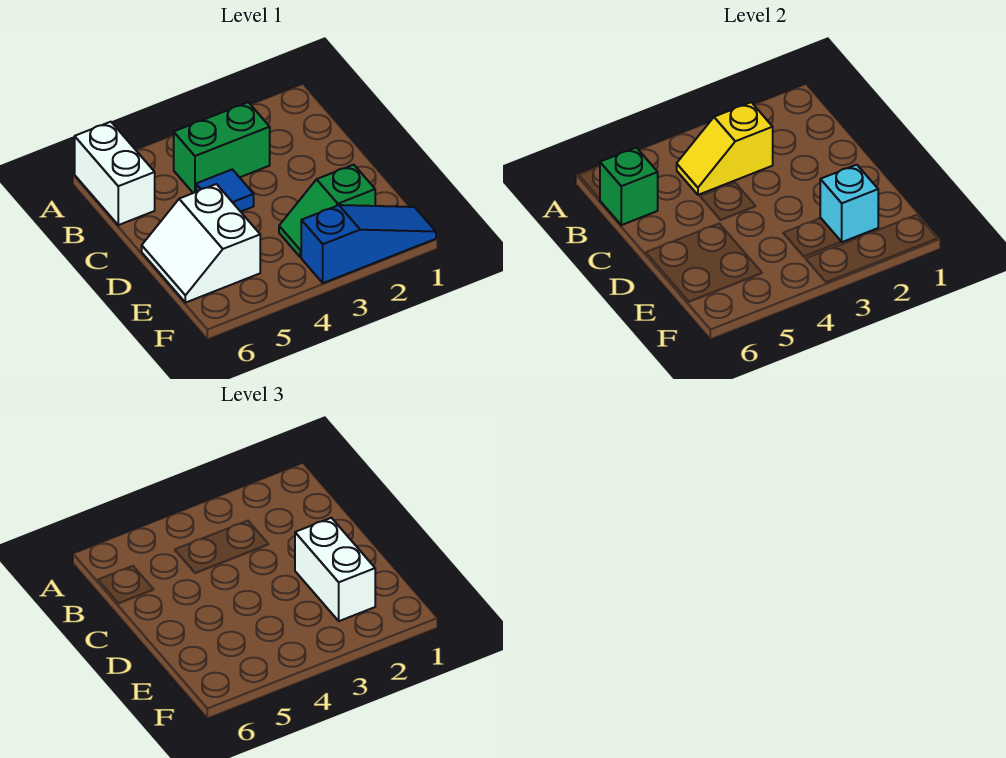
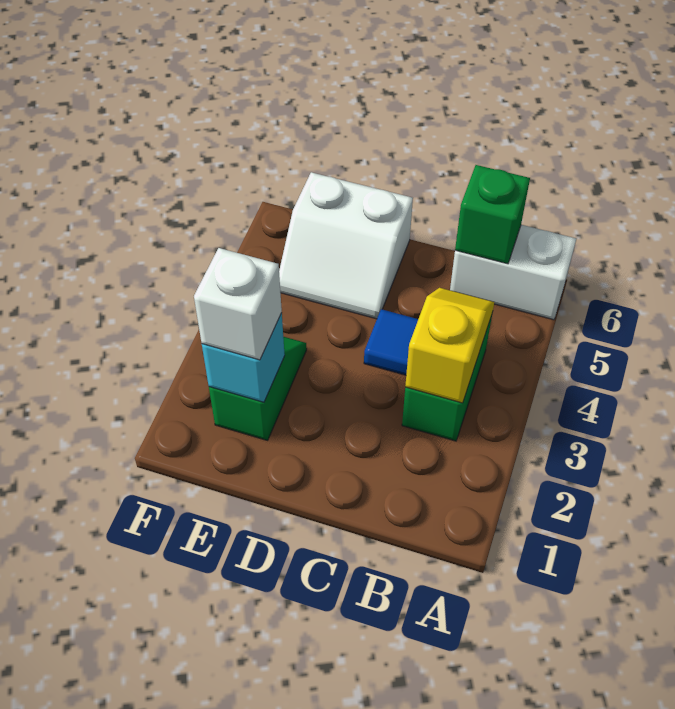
white brick D2:E2 level 3 -> white brick E2 level 3
white slope D5:E6 level 1 top 5 -> white slope D5:E6 level 1 top 6
blue slope F1:F3 level 1 top 3 -> none

